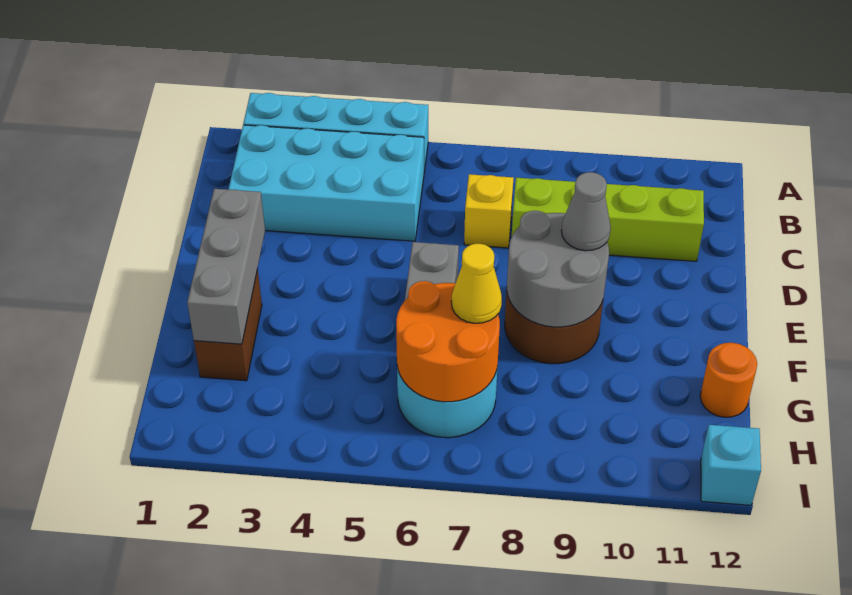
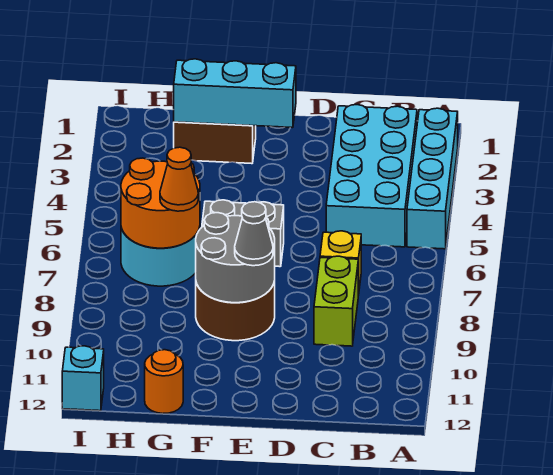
lime brick C8:C11 level 1 -> lime brick C8:C9 level 1
grey brick E2:G2 level 2 -> cyan brick E2:G2 level 2
yellow cone G7 level 3 -> orange cone G7 level 3

